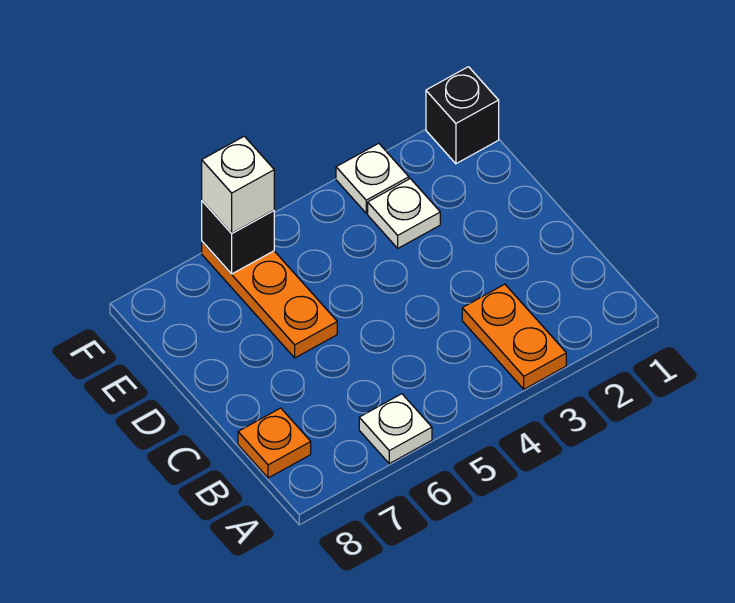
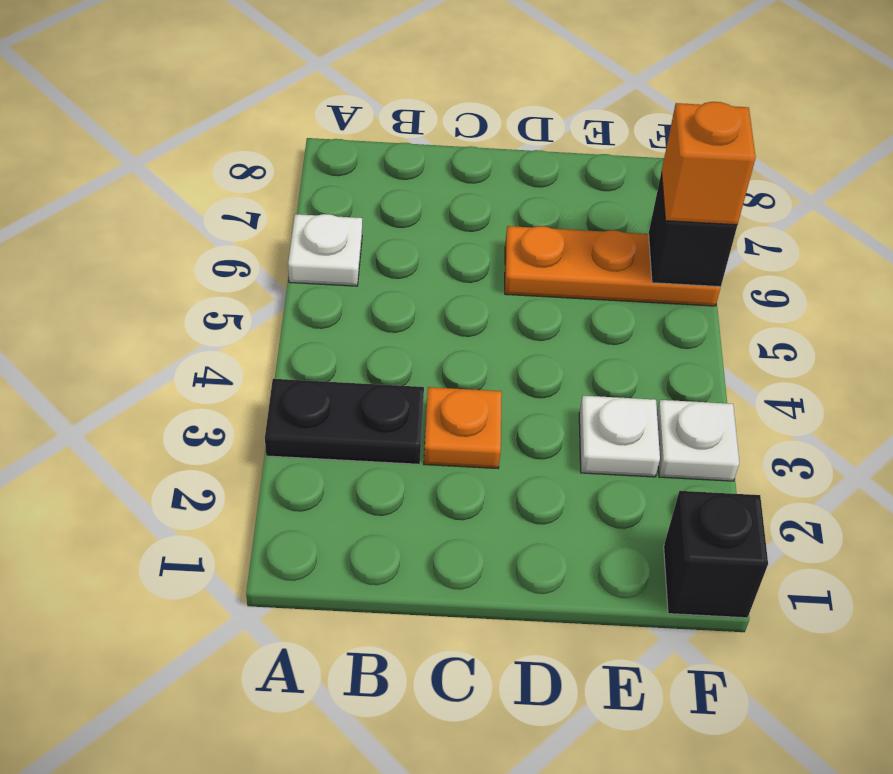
orange plate A3:B3 level 1 -> black plate A3:B3 level 1
orange plate B8 level 1 -> orange plate C3 level 1
white brick F6 level 3 -> orange brick F6 level 3

